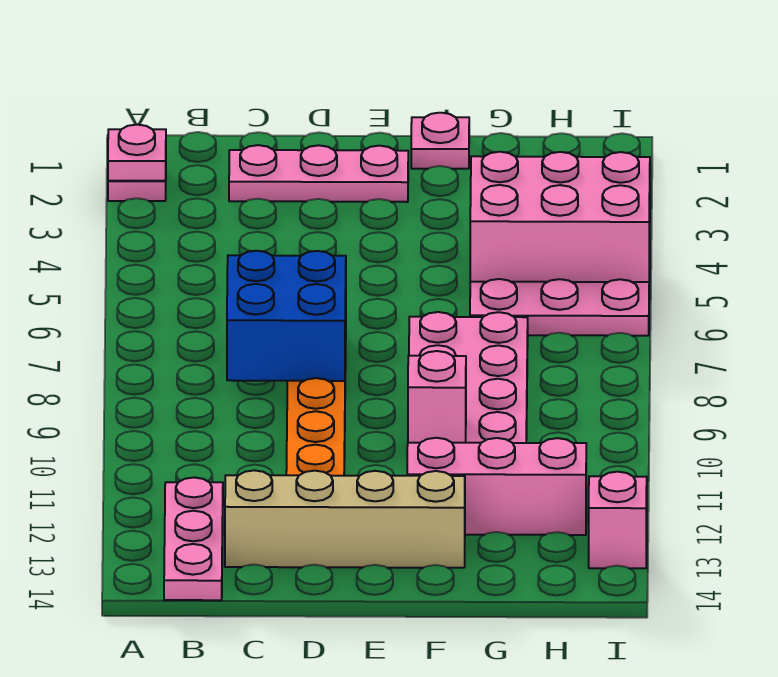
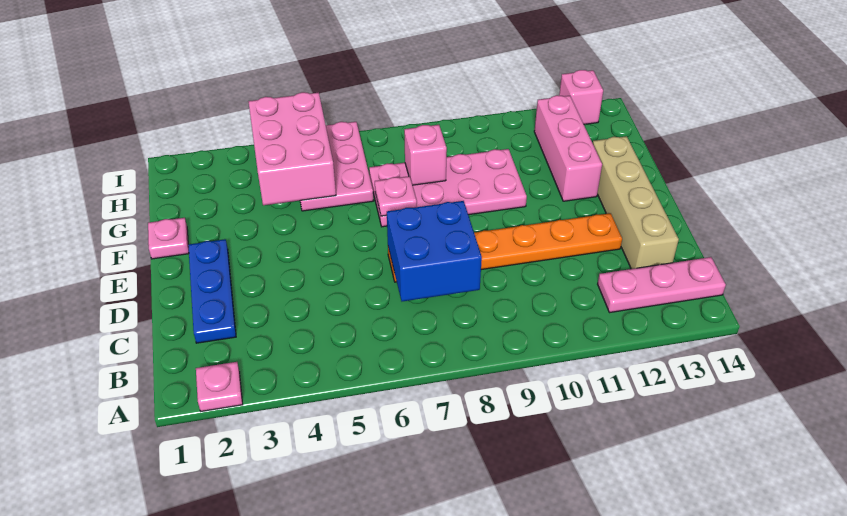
pink plate A2 level 2 -> pink plate F7 level 2
pink plate C2:E2 level 1 -> blue plate C2:E2 level 1
pink brick F10 level 2 -> pink brick G8 level 2

